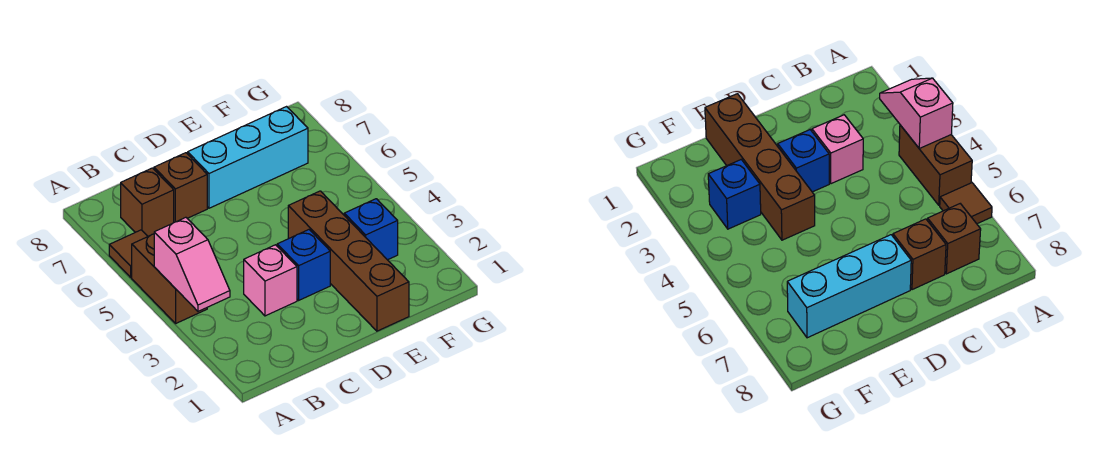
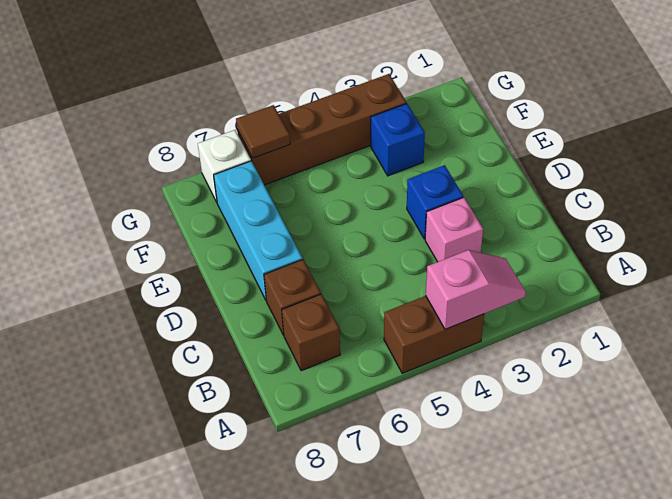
brown tile A6 level 1 -> brown tile G6 level 2
brown brick E1:E4 level 1 -> brown brick G3:G6 level 1
none -> white brick G7 level 1

